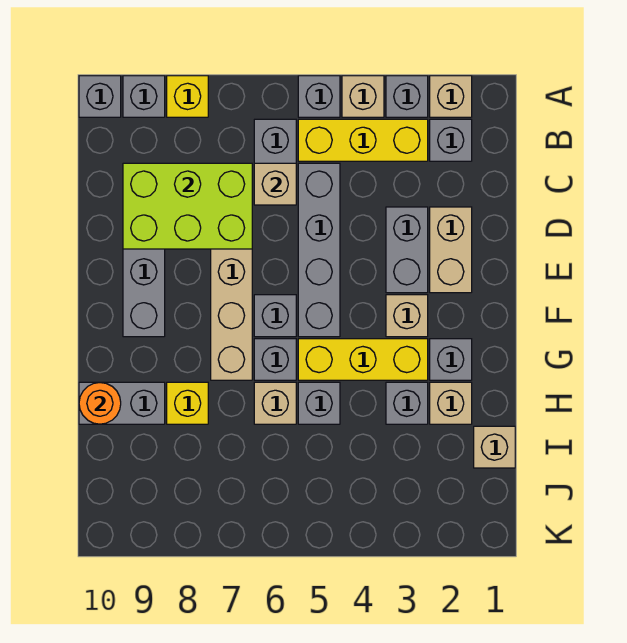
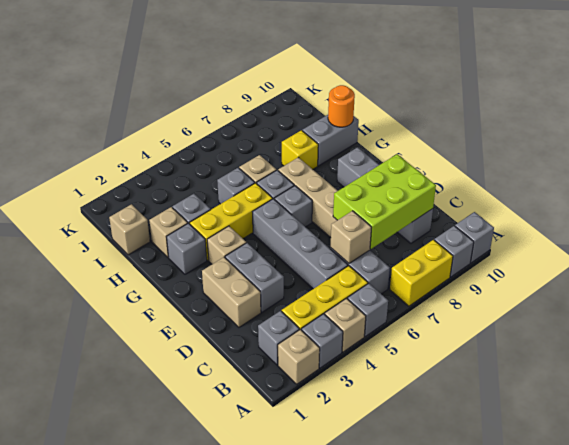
yellow brick A8 level 1 -> yellow brick A7:A8 level 1

